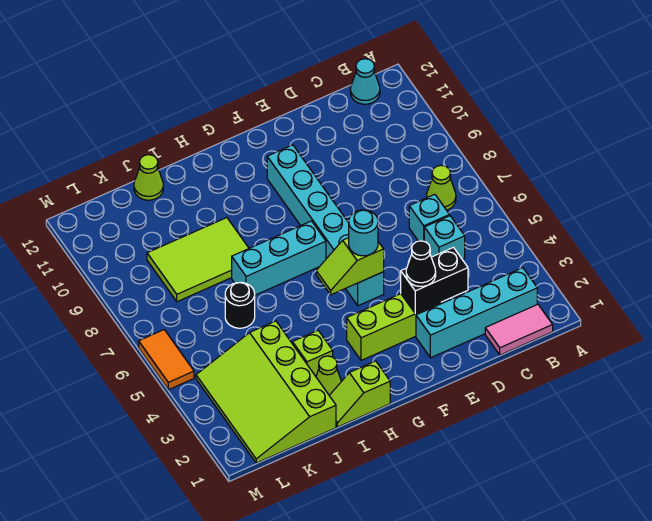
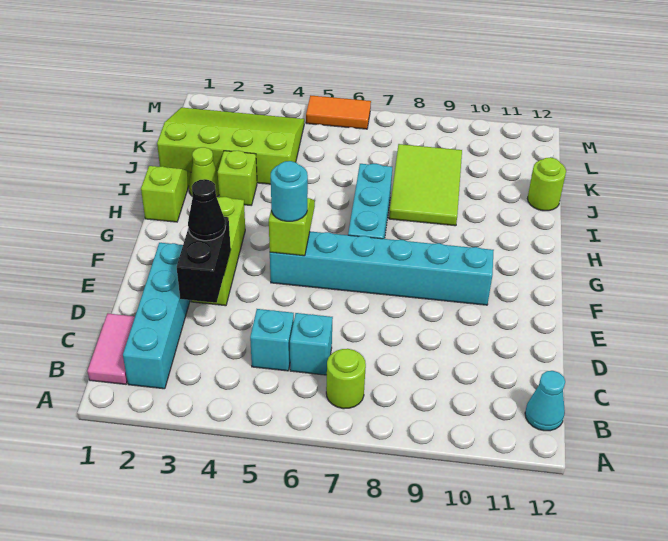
lime cone B7 level 1 -> lime round brick B7 level 1
black round brick J6 level 1 -> none
lime cone J12 level 1 -> lime round brick J12 level 1

